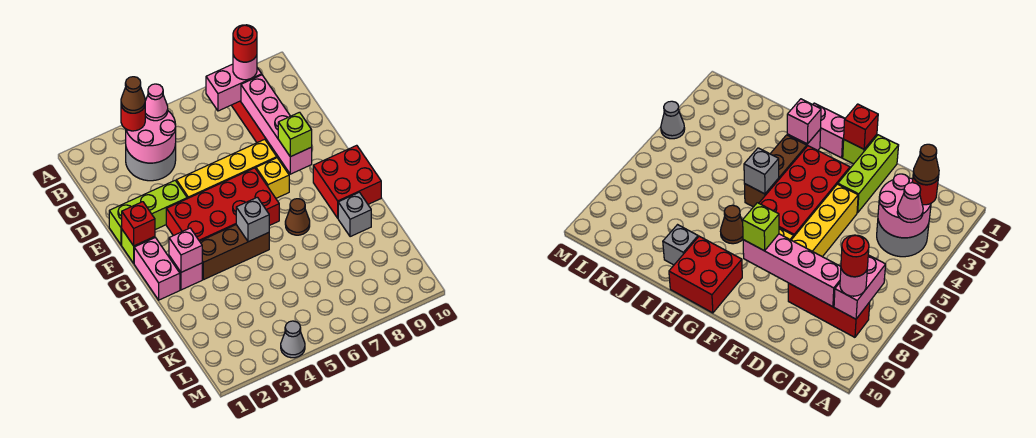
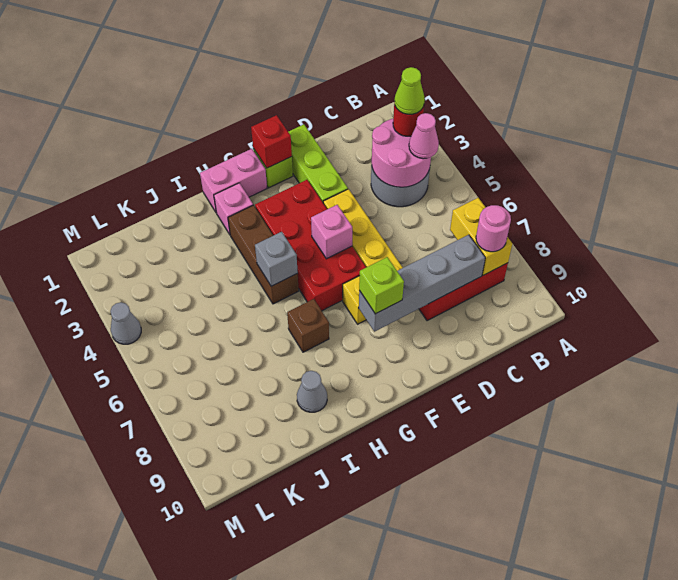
brown cone B3 level 4 -> lime cone B3 level 4
pink brick B7:B8 level 2 -> yellow brick B7:B8 level 2
red round brick B8 level 4 -> none
pink brick C8:F8 level 2 -> grey brick C8:F8 level 2
red brick G9:H10 level 1 -> none
pink brick H2 level 2 -> pink brick F5 level 2
brown cone H7 level 1 -> brown brick H7 level 1
grey brick I9 level 1 -> grey cone I9 level 1

